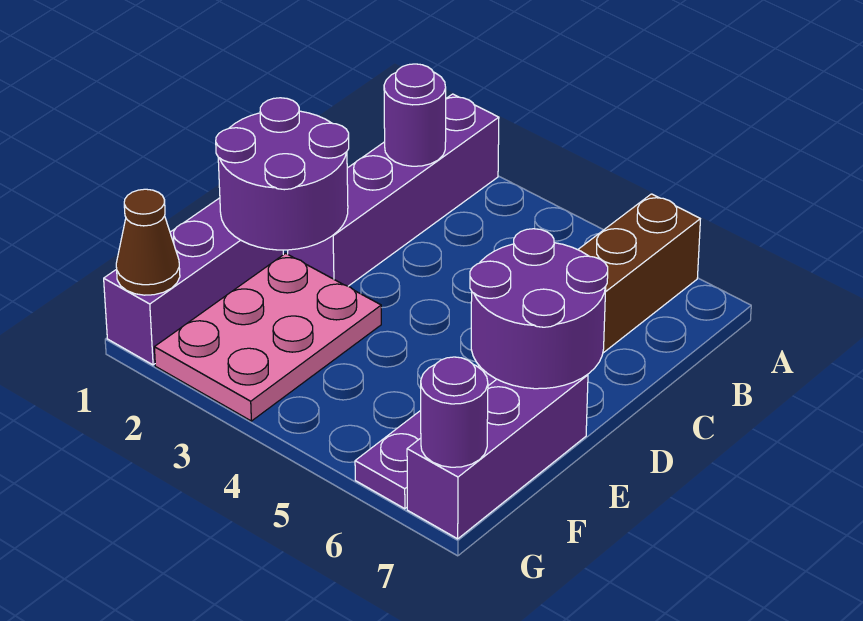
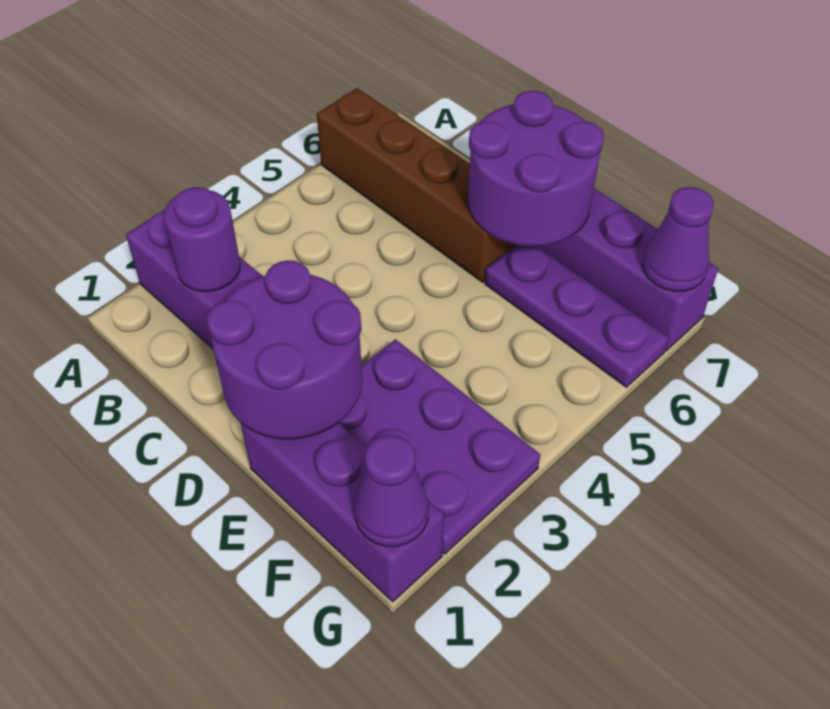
pink plate E2:G3 level 1 -> purple plate E2:G3 level 1
brown cone G1 level 2 -> purple cone G1 level 2
purple round brick G7 level 2 -> purple cone G7 level 2

